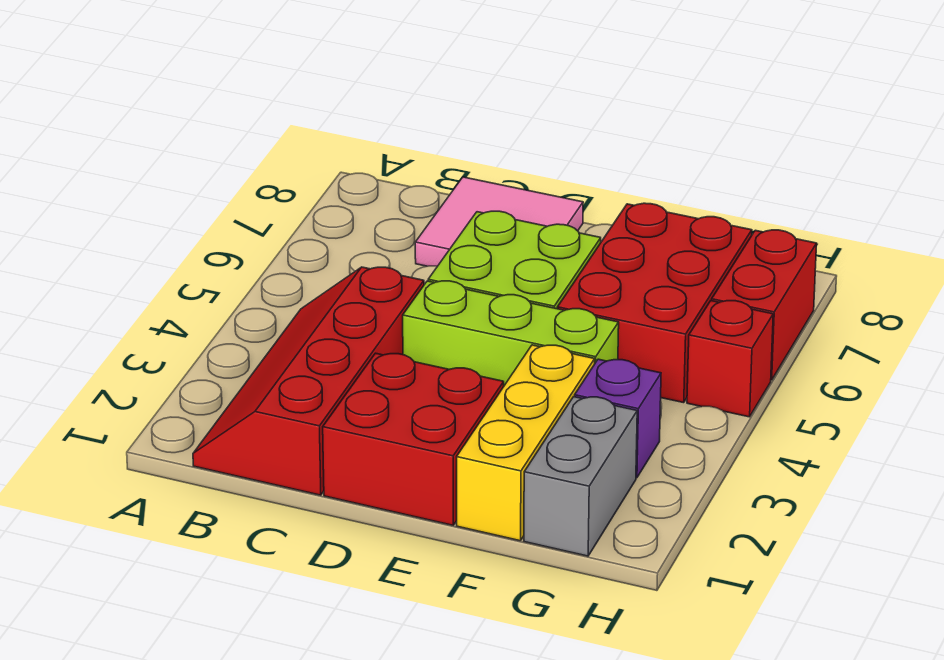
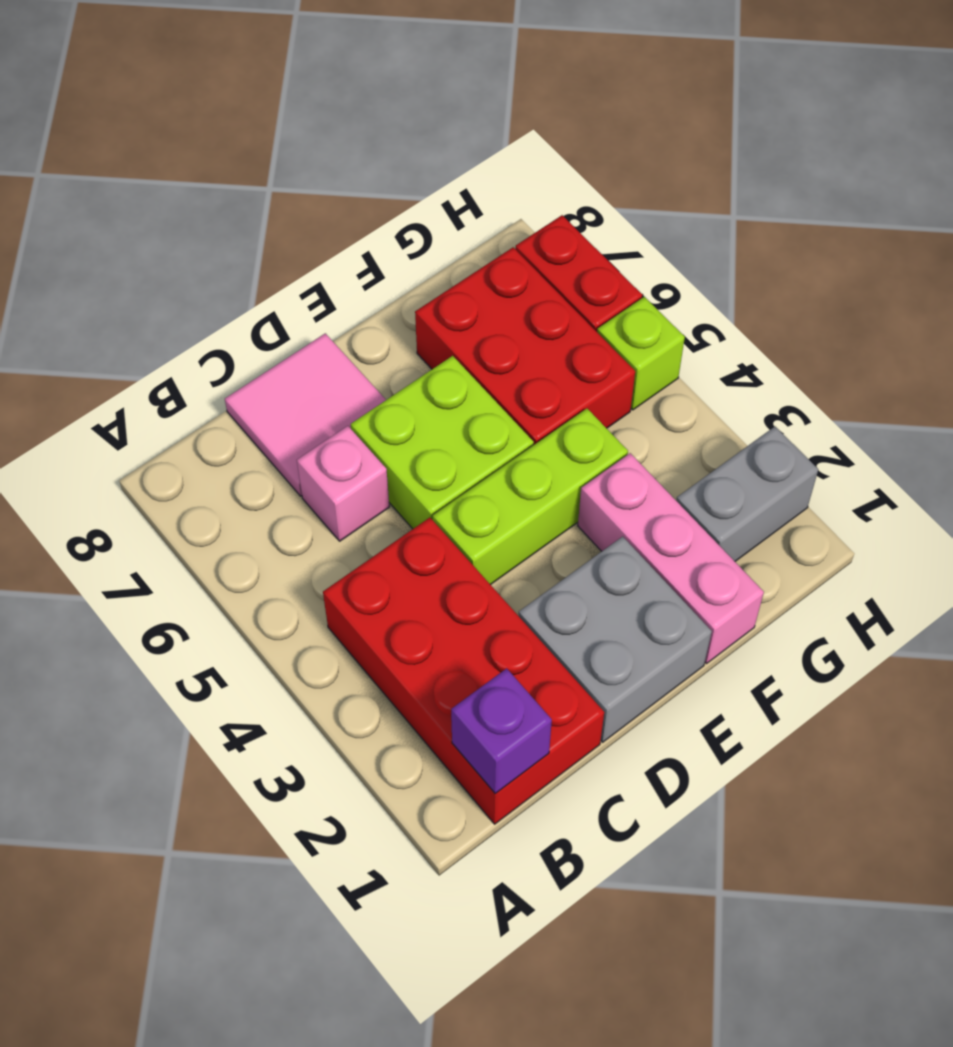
red slope B1:C4 level 1 top C -> red brick B1:C4 level 1
none -> pink brick C6 level 1
red brick D1:E2 level 1 -> grey brick D1:E2 level 1
yellow brick F1:F3 level 1 -> pink brick F1:F3 level 1
grey brick G1:G2 level 1 -> grey brick G2:H2 level 1
purple brick G3 level 1 -> purple brick B1 level 2
red brick H5 level 1 -> lime brick H5 level 1

